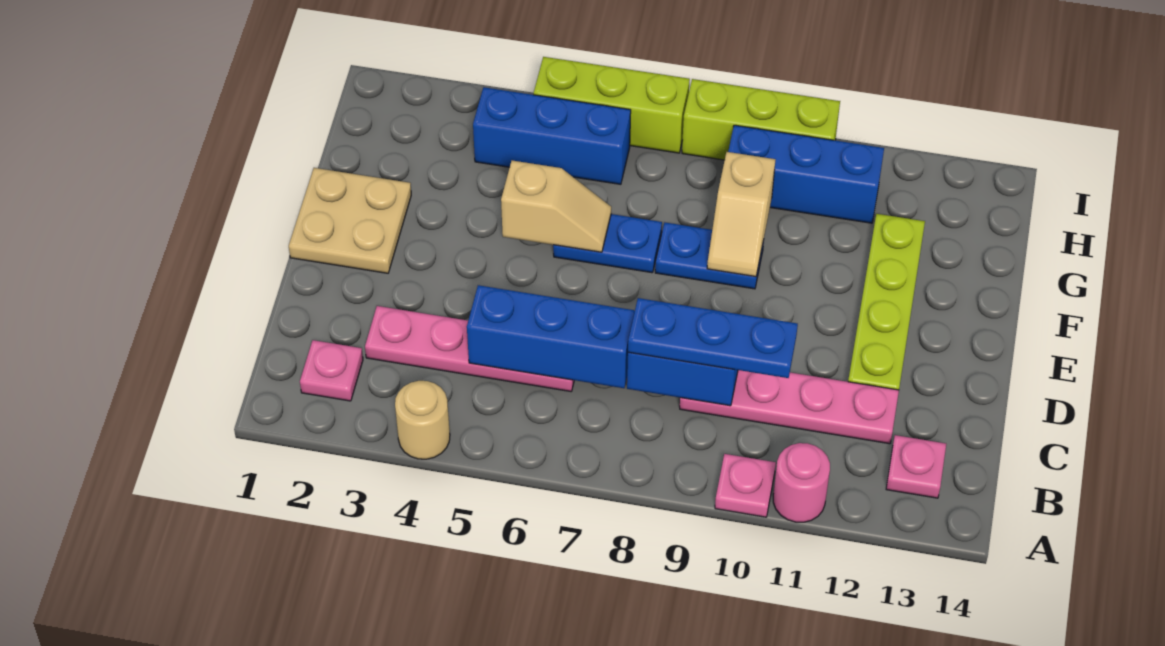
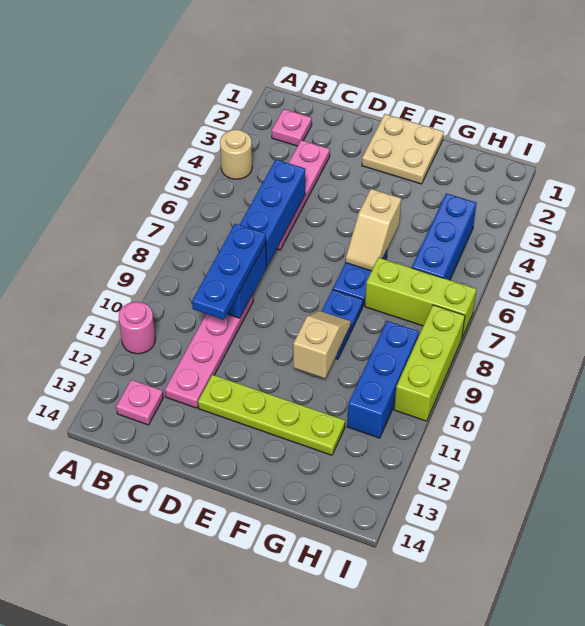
pink plate A10 level 1 -> none
tan slope F9:G9 level 2 top G -> tan slope F9:F10 level 2 top 10
lime brick I5:I7 level 1 -> lime brick G7:I7 level 1

